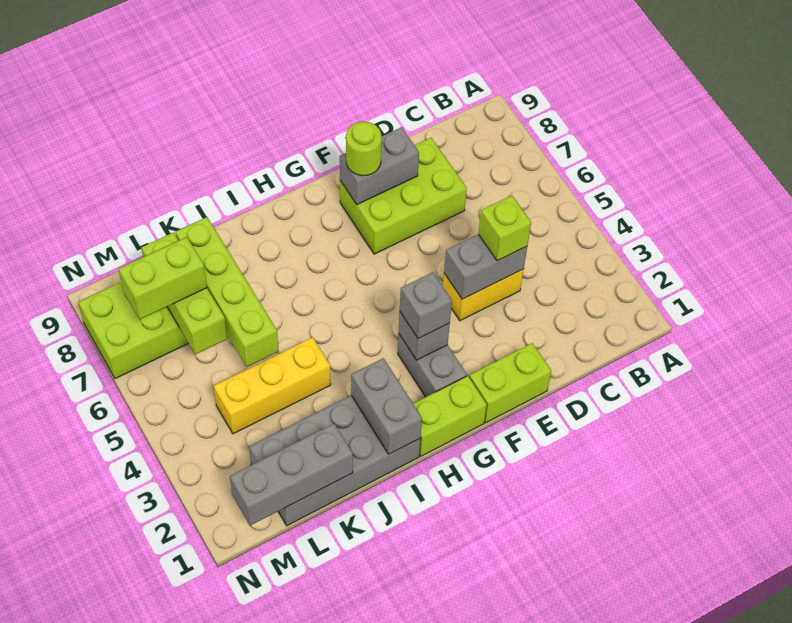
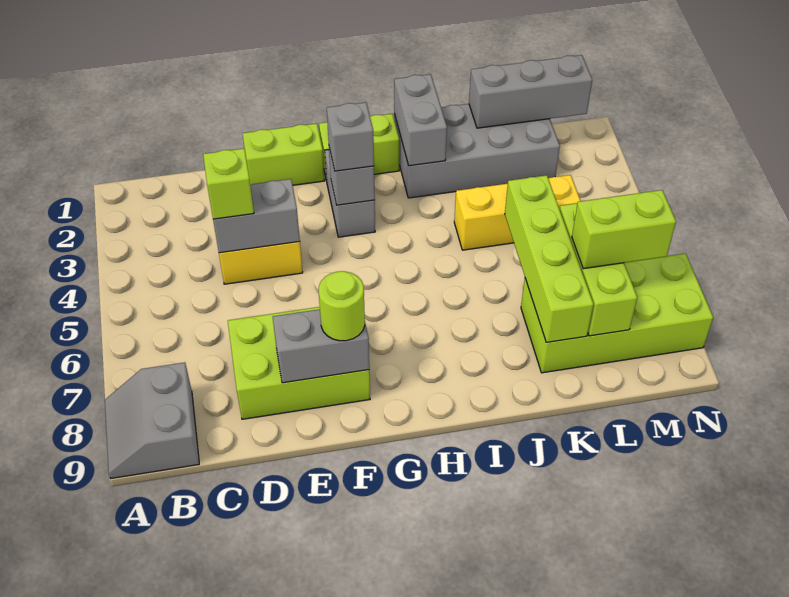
none -> grey slope A8:B9 level 1 top B

